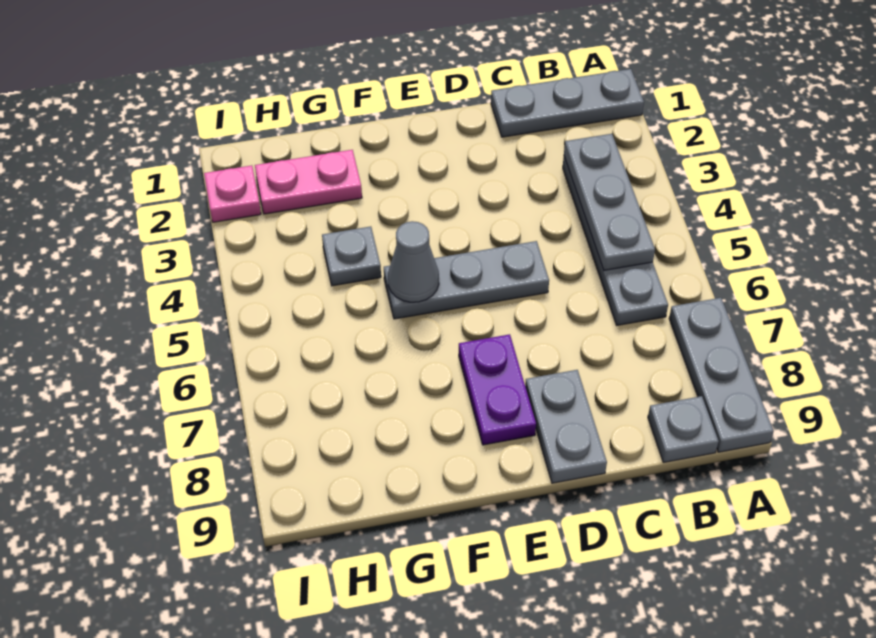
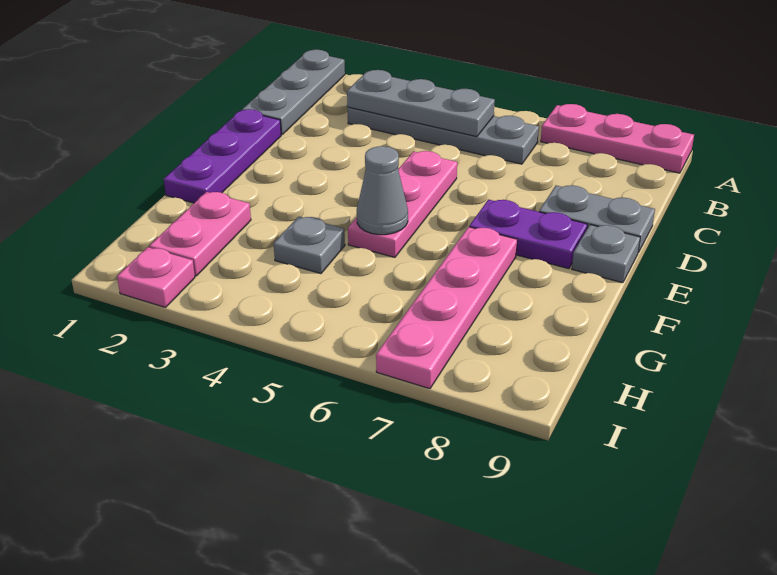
grey plate A7:A9 level 1 -> pink plate A7:A9 level 1
grey plate B9 level 1 -> grey plate E9 level 1
none -> purple plate D1:F1 level 1
grey plate D5:F5 level 1 -> pink plate D5:F5 level 1
none -> pink plate F7:I7 level 1

